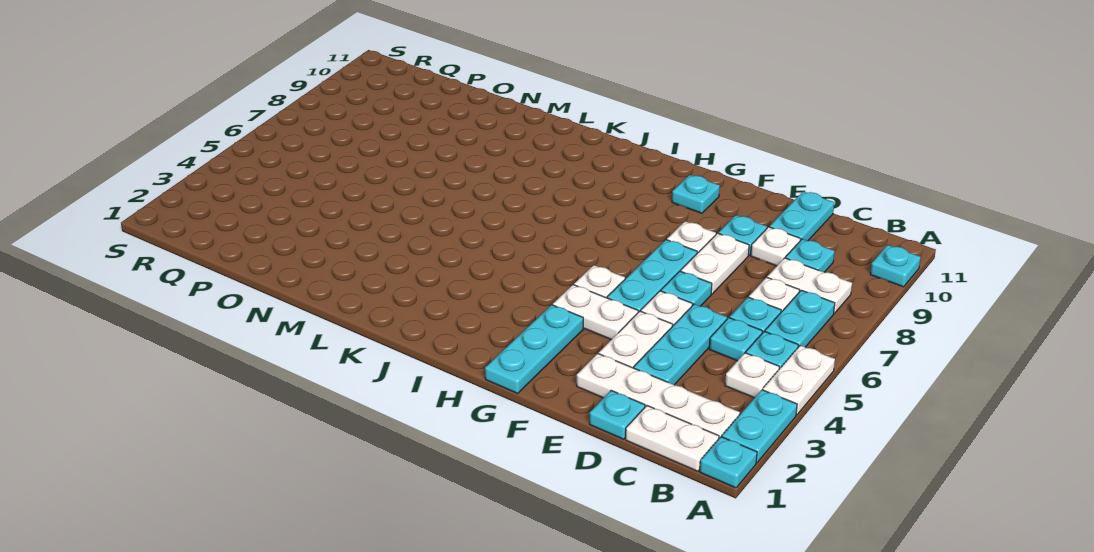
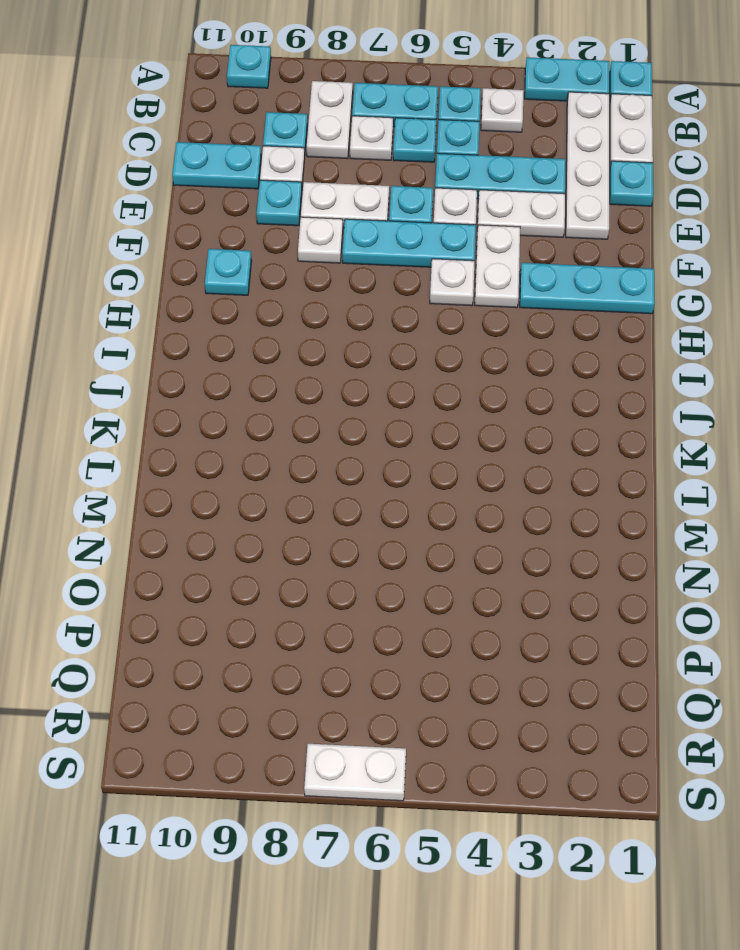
white plate A4:A5 level 1 -> white plate S6:S7 level 1

